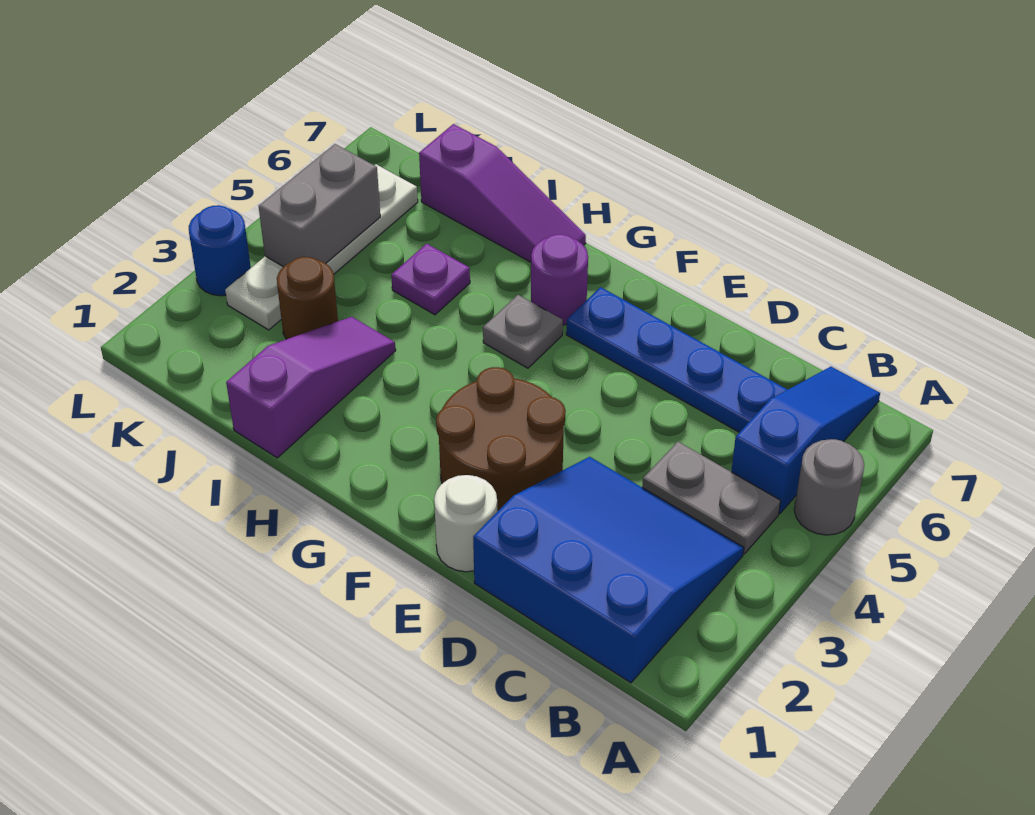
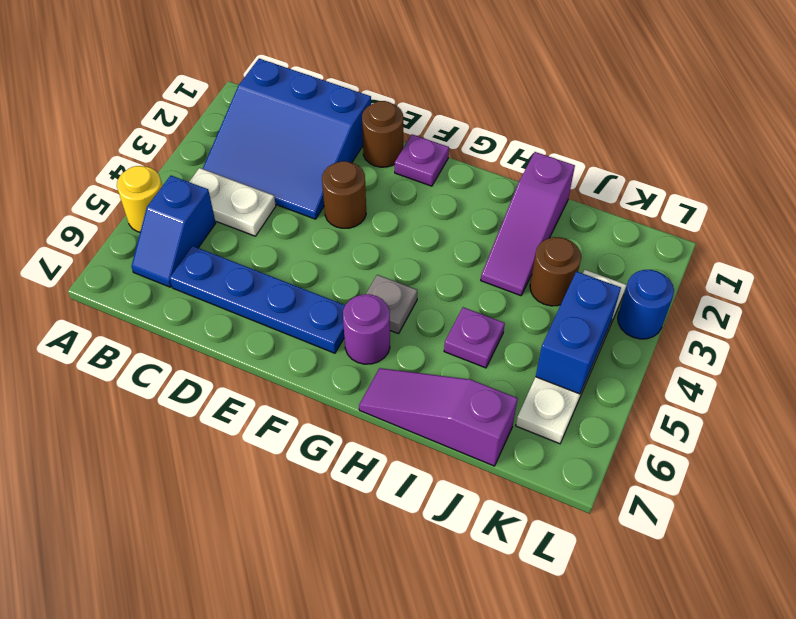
grey round brick A5 level 1 -> yellow round brick A5 level 1
grey plate B4:C4 level 1 -> white plate B4:C4 level 1
blue slope B5:B7 level 1 top 5 -> blue slope B5:B6 level 1 top 5
white round brick E1 level 1 -> brown round brick E1 level 1
brown round brick E2:F3 level 1 -> brown round brick E3 level 1
none -> purple plate F1 level 1
grey brick K4:K5 level 2 -> blue brick K4:K5 level 2

